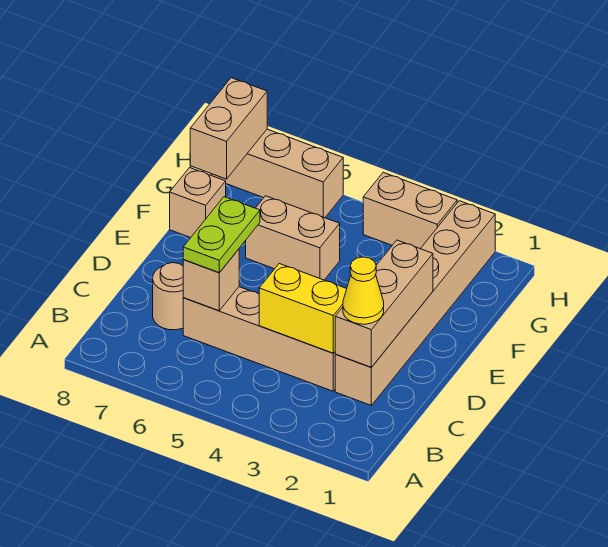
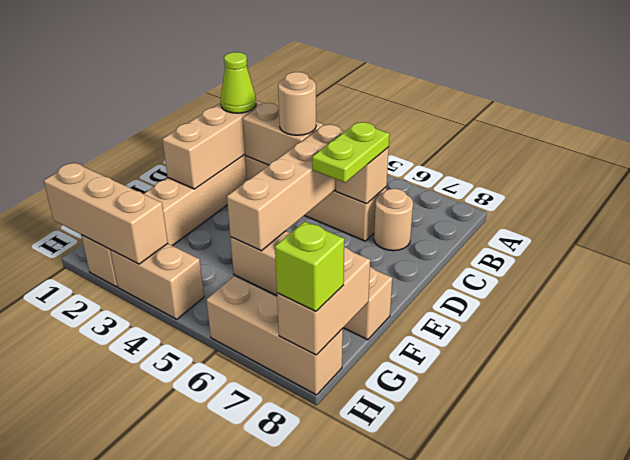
yellow cone C2 level 3 -> lime cone C2 level 3
yellow brick C3:C4 level 2 -> tan brick C3:C4 level 2
none -> tan round brick C4 level 3
none -> tan brick C5:F5 level 2
none -> tan brick H1:H3 level 2
none -> lime brick H8 level 3

